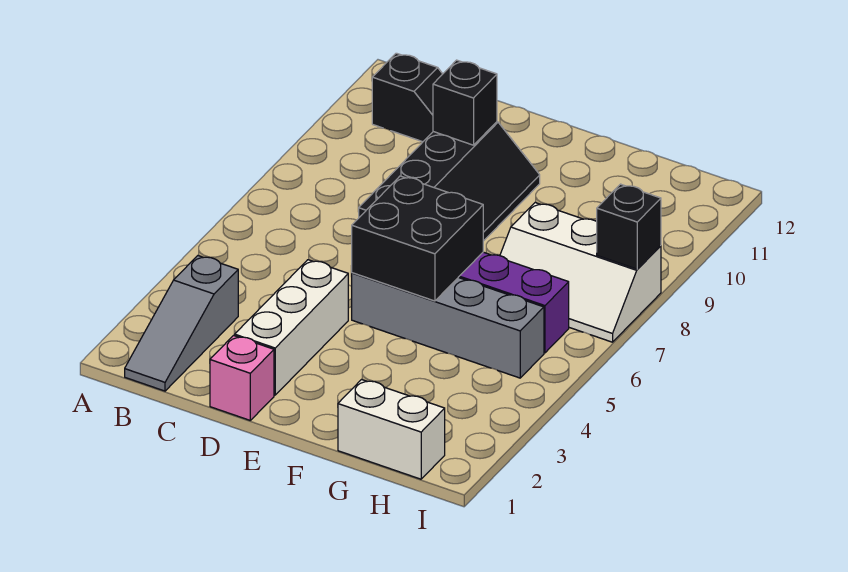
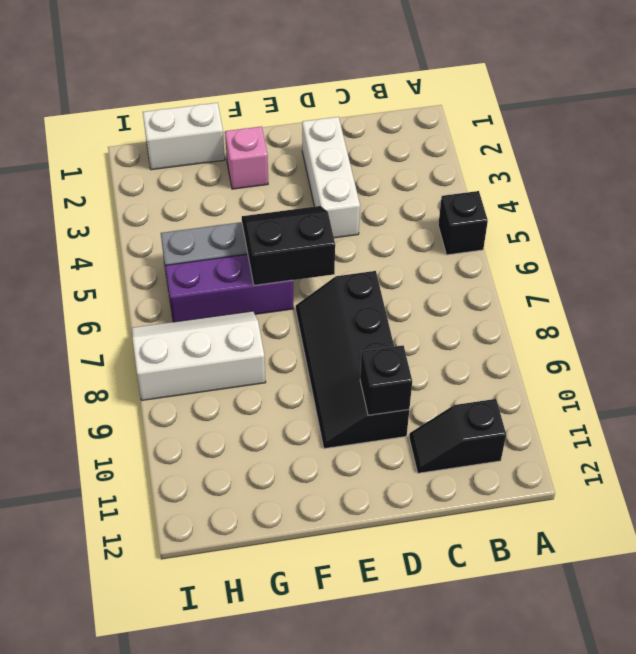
grey slope B1:B3 level 1 top 3 -> none
pink brick D1 level 1 -> pink brick F2 level 1
black brick E5:F6 level 2 -> black slope E5:F6 level 2 top 6
black brick I8 level 2 -> black brick A5 level 1

